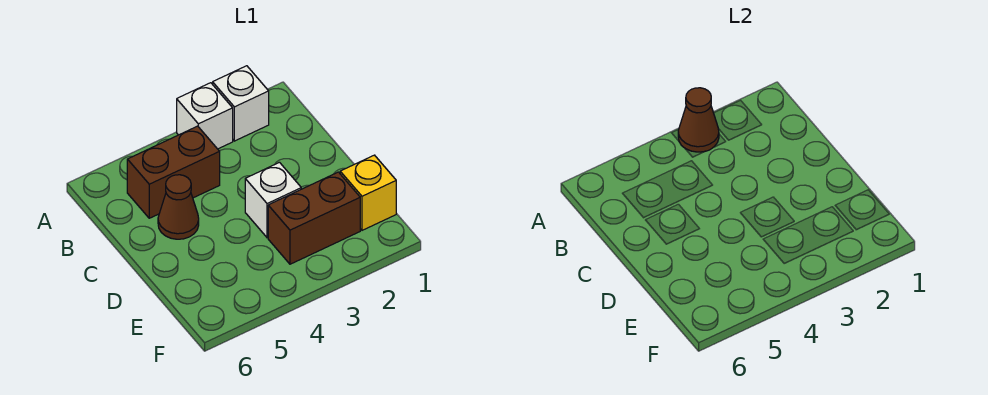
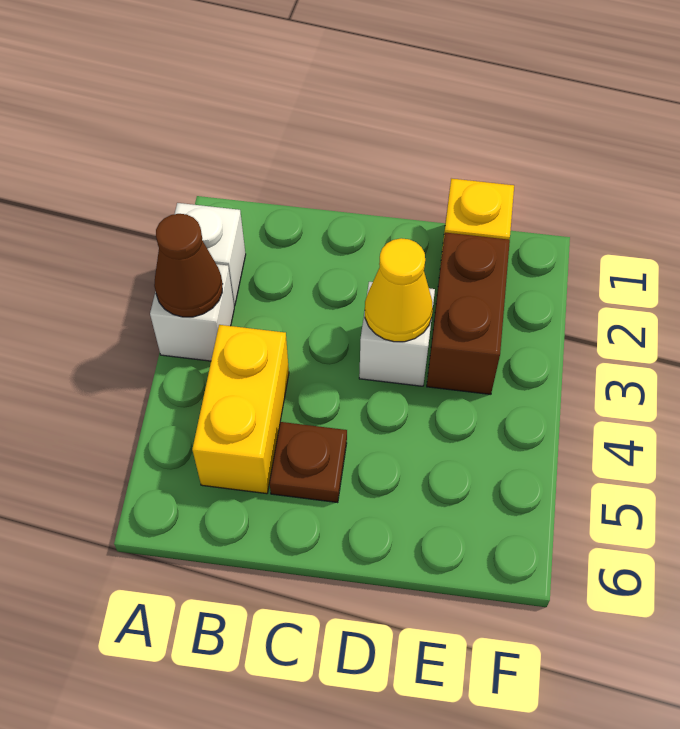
brown brick B4:B5 level 1 -> yellow brick B4:B5 level 1
brown cone C5 level 1 -> brown plate C5 level 1
none -> yellow cone D3 level 2

